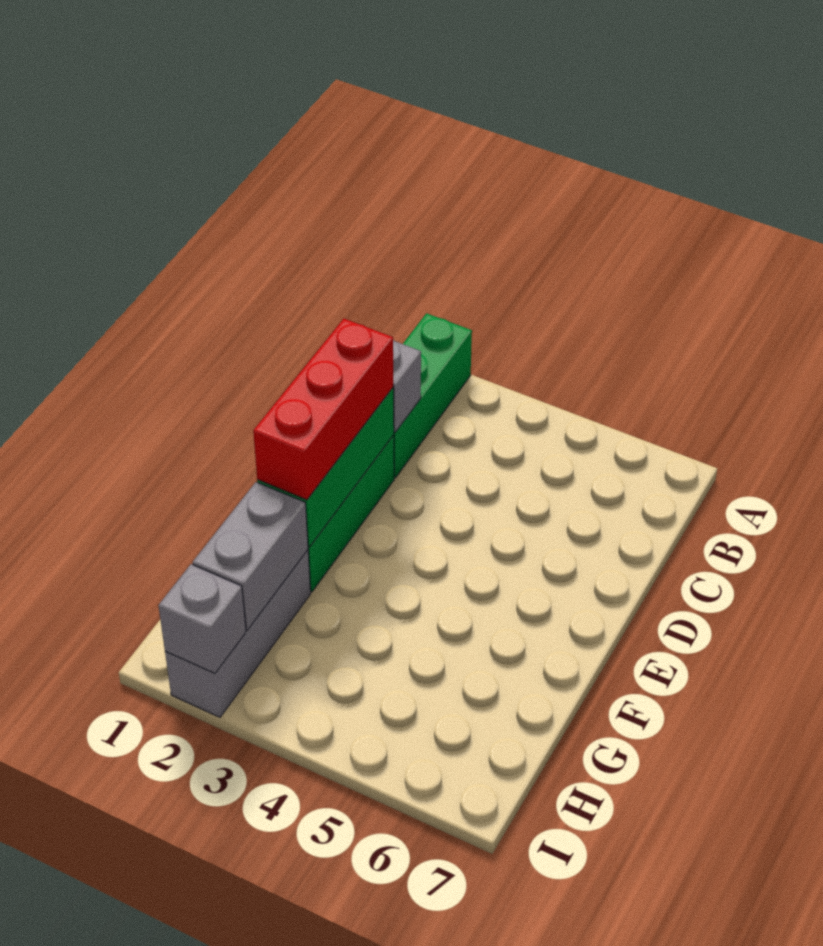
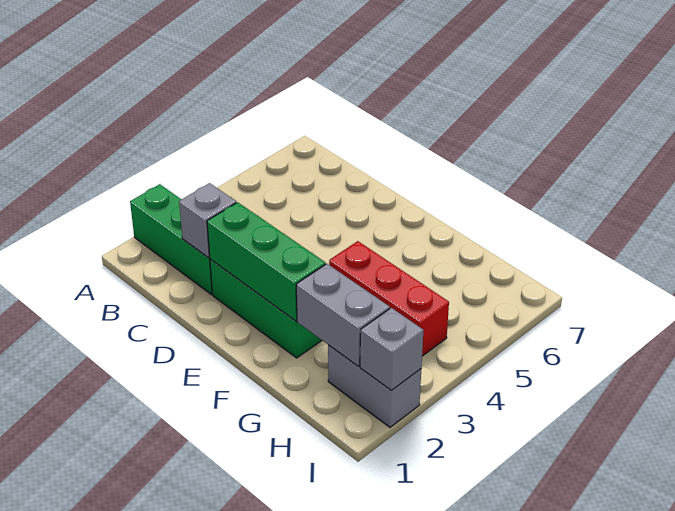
red brick D2:F2 level 3 -> red brick F4:H4 level 1
grey brick G2:I2 level 1 -> grey brick H2:I2 level 1

